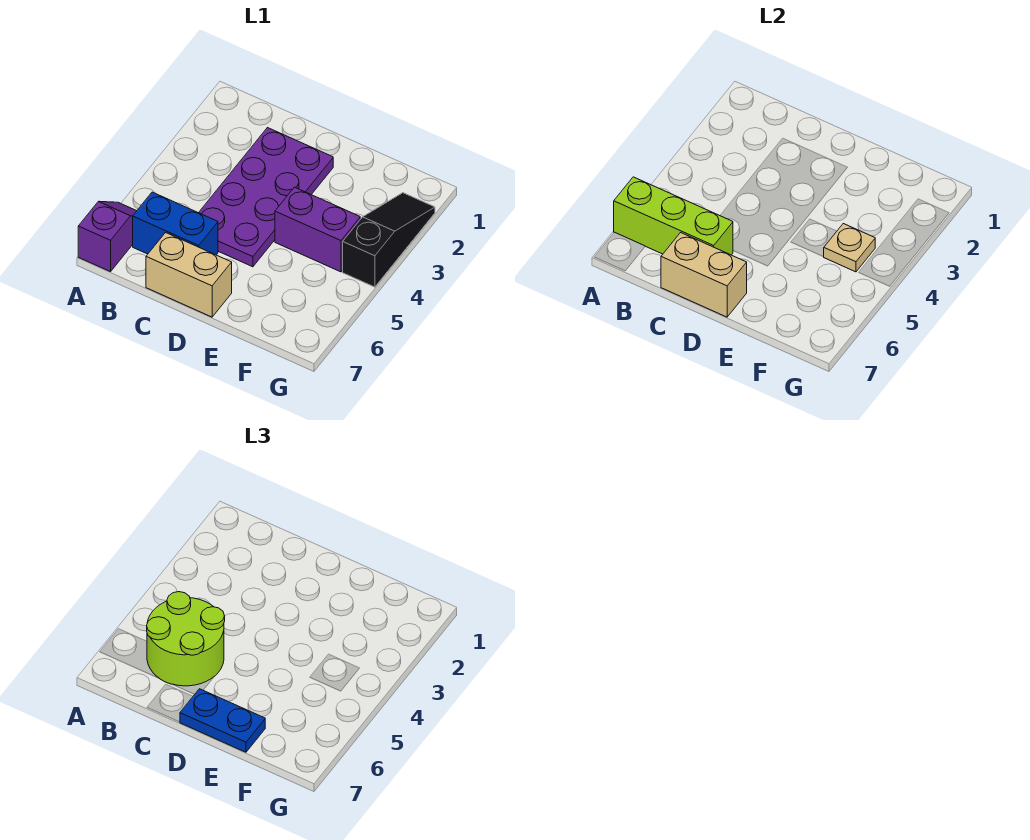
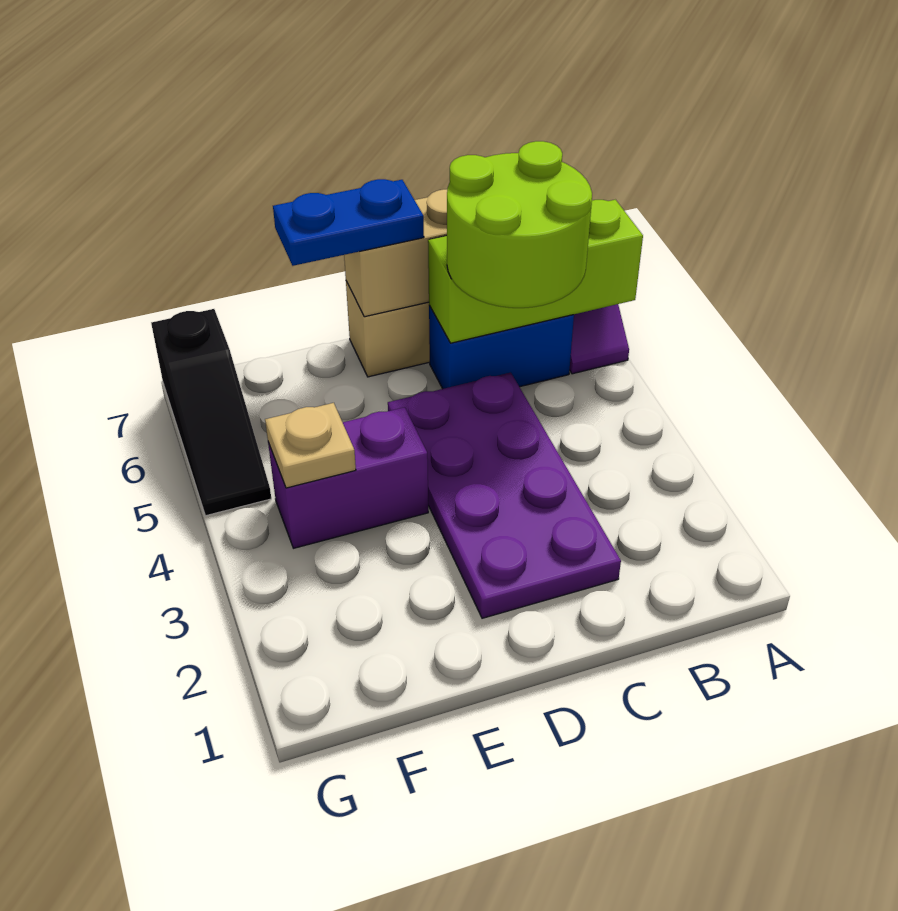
black slope G2:G4 level 1 top 4 -> black slope G5:G7 level 1 top 7

